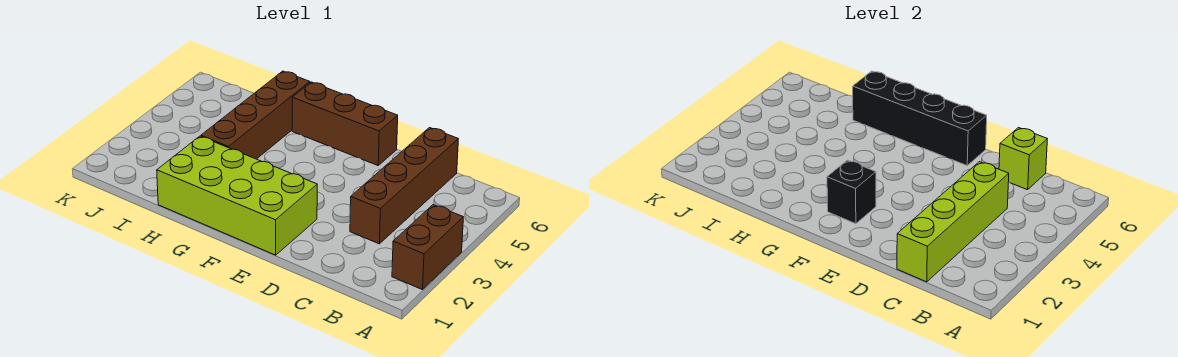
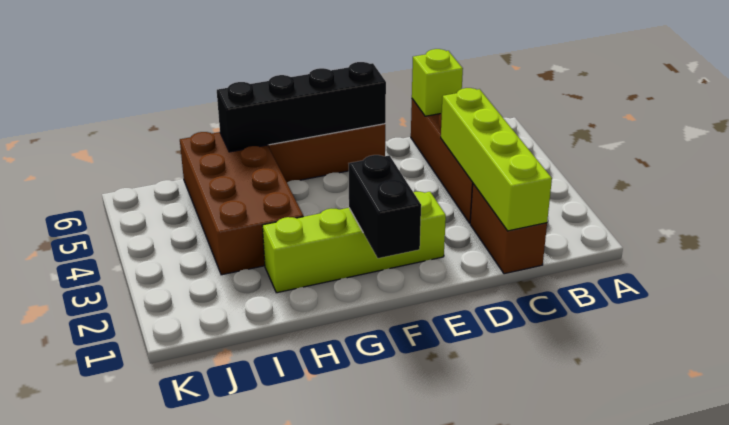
brown brick A2:A3 level 1 -> brown brick C1:C2 level 1
lime brick E1:H2 level 1 -> lime brick E2:H2 level 1
black brick F2 level 2 -> black brick F1:F2 level 2
brown brick H3:H6 level 1 -> brown brick H3:I6 level 1

